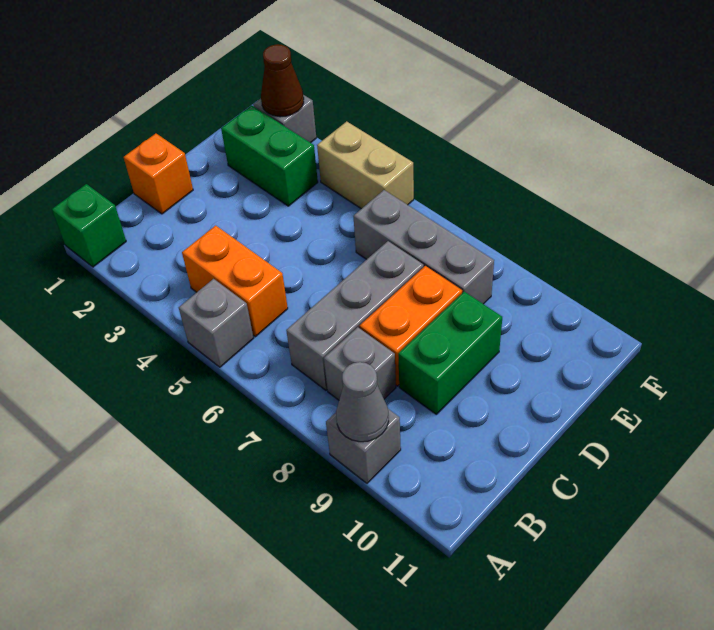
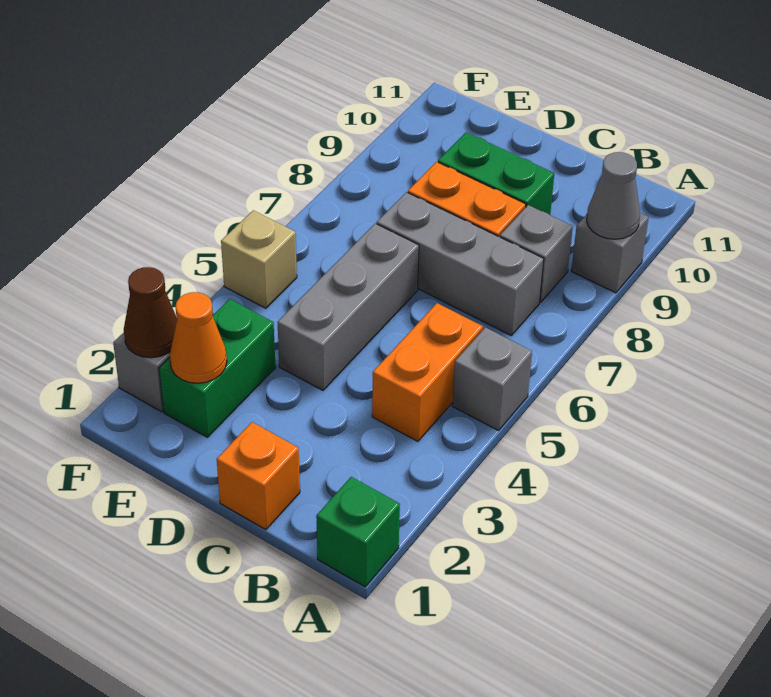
none -> orange cone E2 level 2
grey brick E6:E8 level 1 -> grey brick D4:D6 level 1
tan brick F4:F5 level 1 -> tan brick F5 level 1

